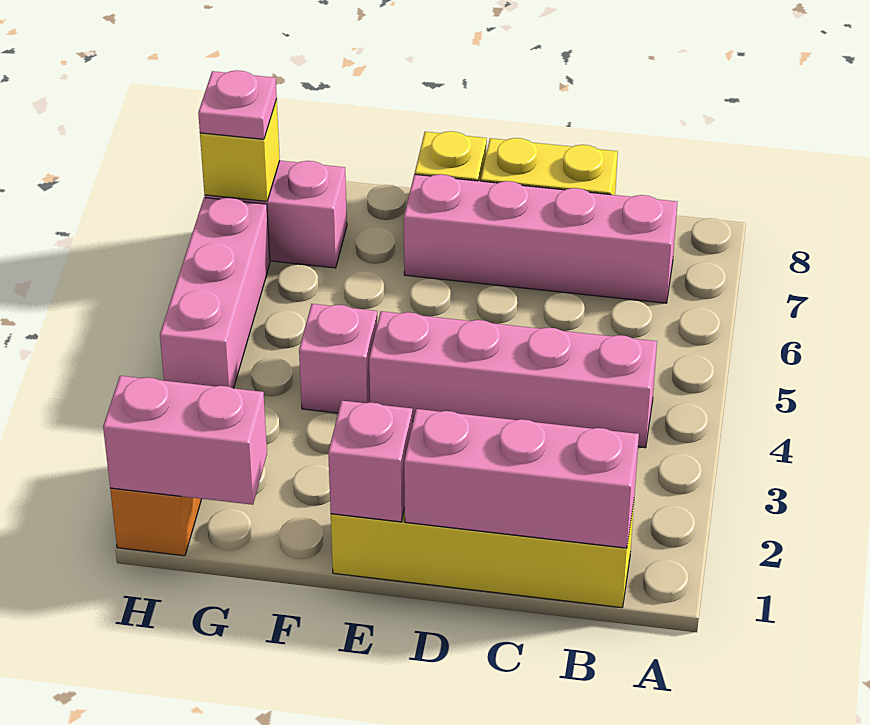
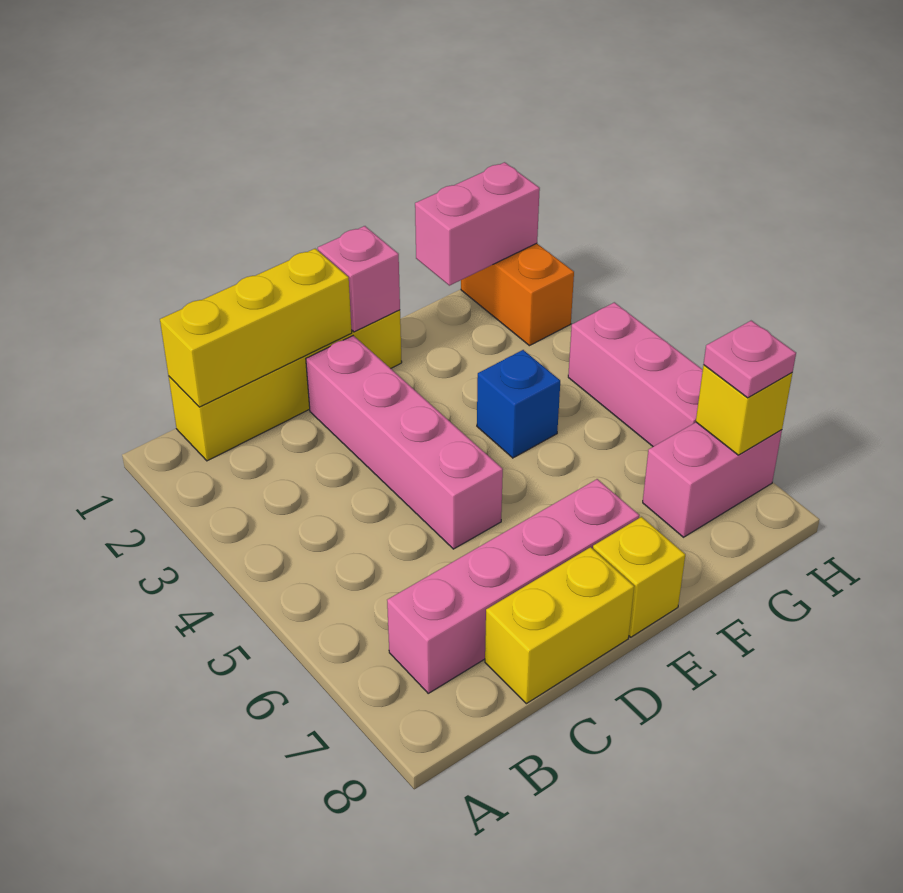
pink brick B1:D1 level 2 -> yellow brick B1:D1 level 2
pink brick B4:E4 level 1 -> pink brick D2:D5 level 1
pink brick F4 level 1 -> blue brick F4 level 1

